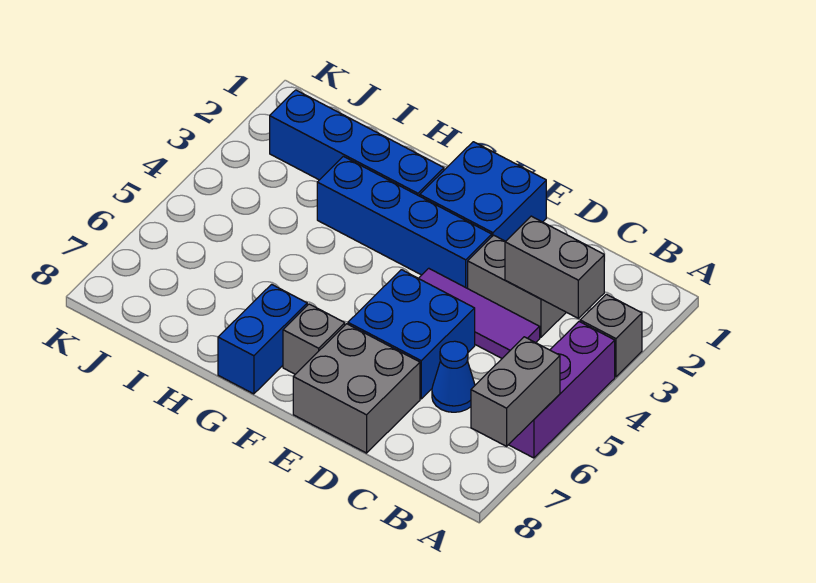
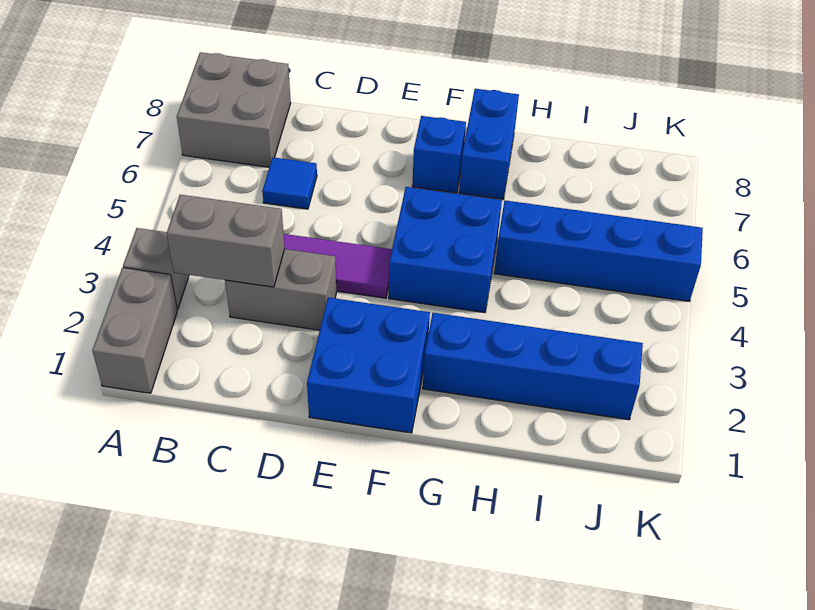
purple brick A4:A6 level 1 -> none
grey brick A6:A7 level 2 -> grey brick A1:A2 level 1
blue cone C6 level 1 -> blue tile C6 level 1
blue brick D5:E6 level 1 -> blue brick F4:G5 level 1
grey brick D7:E8 level 1 -> grey brick A7:B8 level 1
blue brick E3:H3 level 1 -> blue brick H5:K5 level 1
grey brick F7 level 1 -> blue brick F7 level 1

